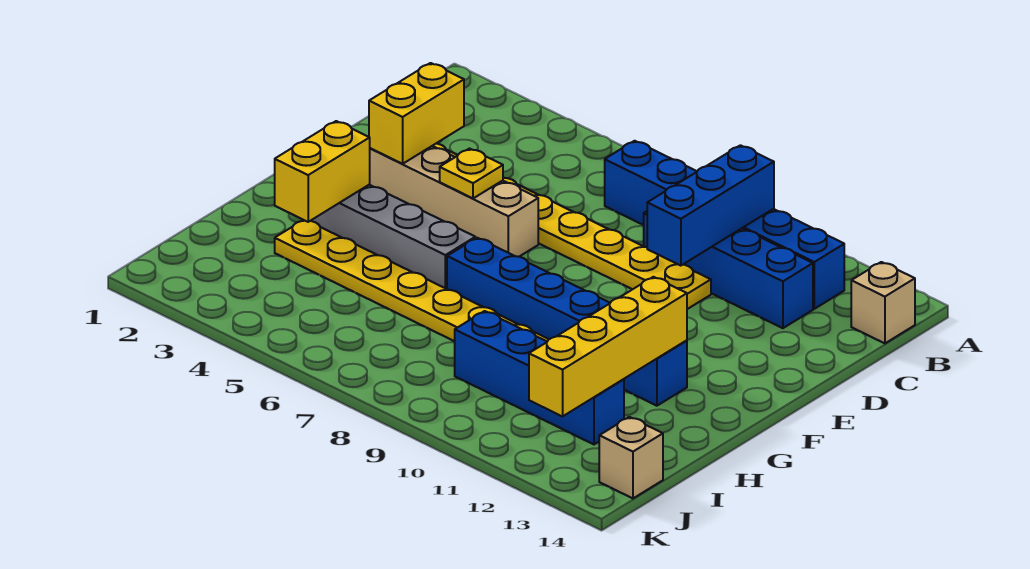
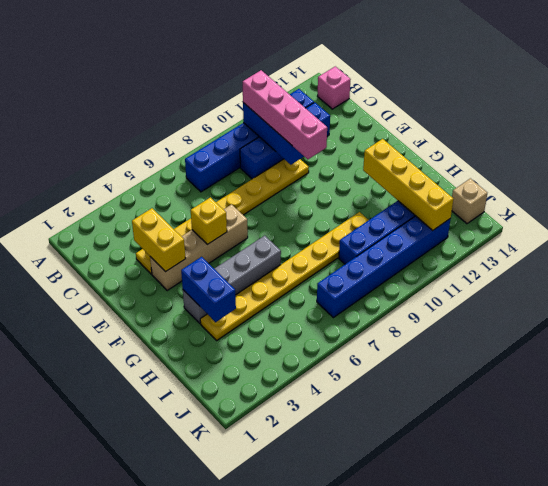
none -> pink brick B10:E10 level 3
tan brick B14 level 1 -> pink brick B14 level 1
yellow plate E5 level 2 -> yellow brick E5 level 2
yellow brick G3:H3 level 2 -> blue brick G3:H3 level 2
blue brick G7:G12 level 1 -> blue brick J7:J12 level 1

